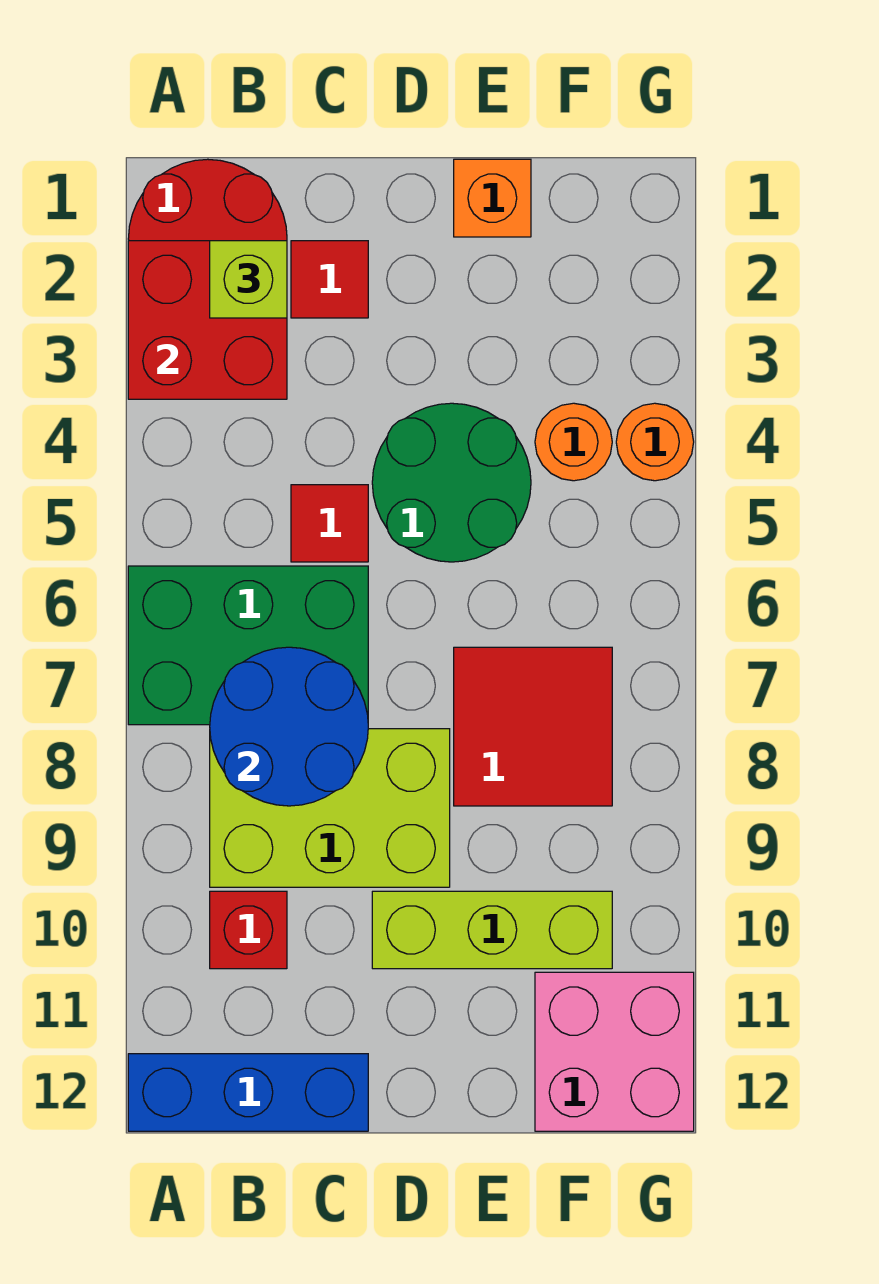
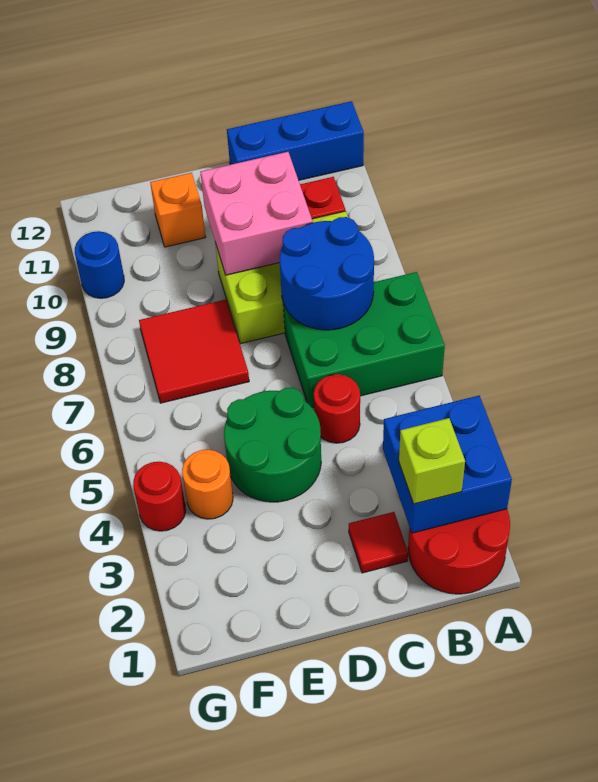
red brick A2:B3 level 2 -> blue brick A2:B3 level 2
red tile C5 level 1 -> red round brick C5 level 1
lime brick D10:F10 level 1 -> none
orange brick E1 level 1 -> orange brick E11 level 1
pink brick F11:G12 level 1 -> pink brick C9:D10 level 2
orange round brick G4 level 1 -> red round brick G4 level 1
none -> blue round brick G10 level 1

